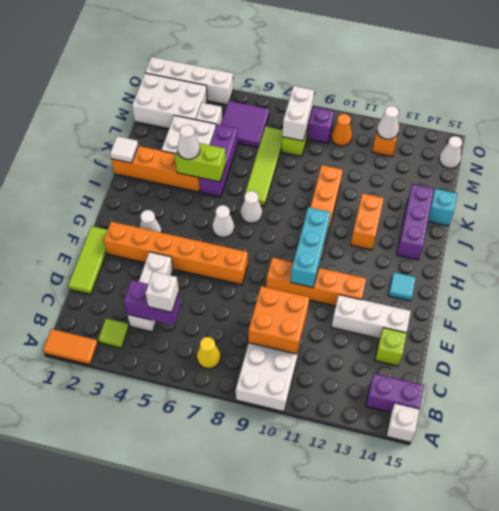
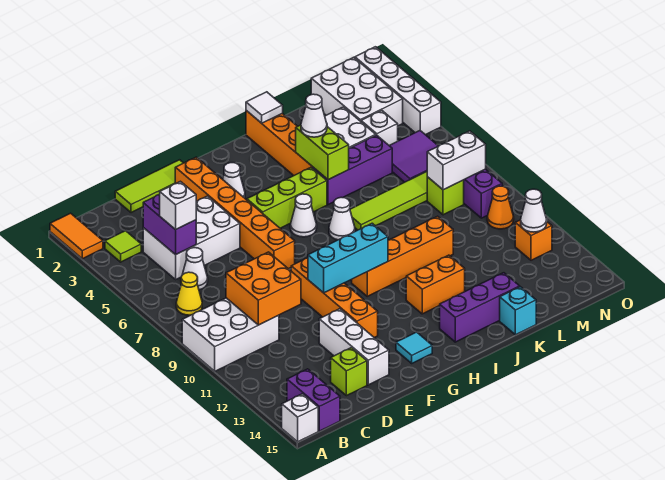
white brick C4:E4 level 1 -> white brick C4:E5 level 1
none -> lime brick G5:I5 level 1
white cone N15 level 1 -> white cone C6 level 1

